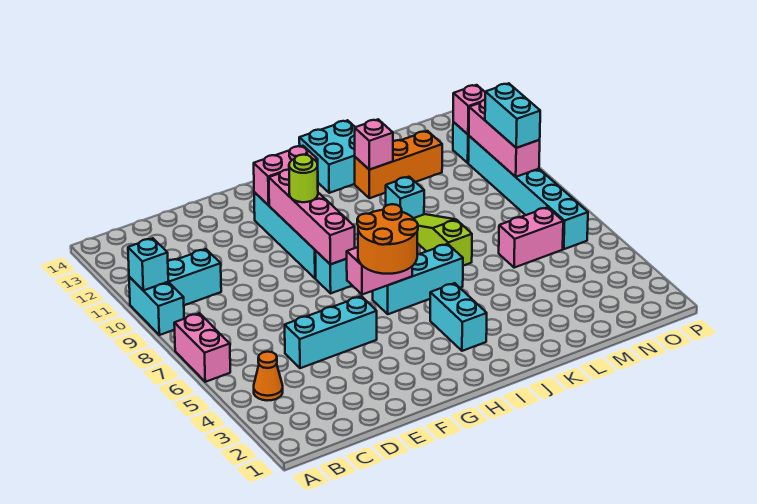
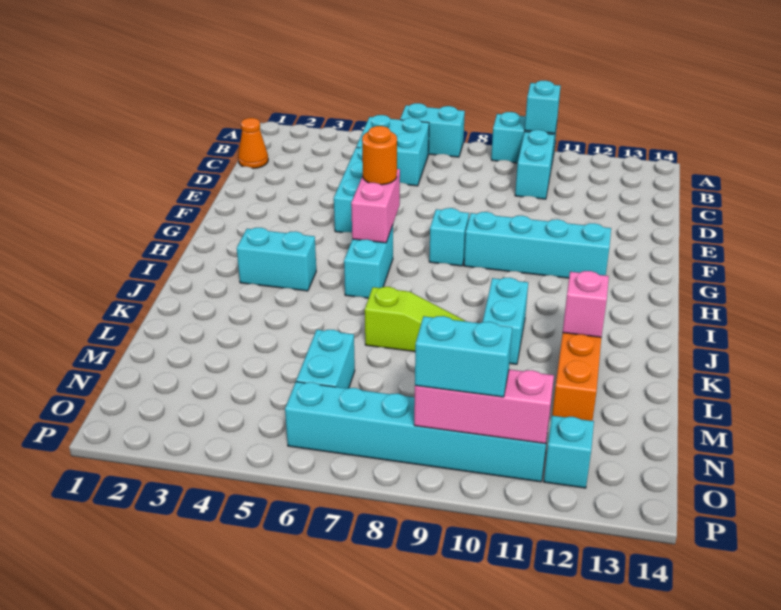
pink brick A6:A7 level 1 -> cyan brick A6:A7 level 1
orange cone B4 level 1 -> orange cone C1 level 1
orange round brick G5:H6 level 3 -> orange round brick G6 level 3
pink brick G8:G11 level 2 -> none
lime round brick G10 level 3 -> none
pink brick G12:H12 level 2 -> none
cyan brick H6:J6 level 1 -> cyan brick H6:I6 level 1
cyan brick J13:K14 level 1 -> cyan brick B5:C6 level 1
cyan brick K10 level 1 -> cyan brick J10:K10 level 1
pink brick M6:N6 level 1 -> cyan brick M6:N6 level 1
pink brick O12 level 2 -> none

